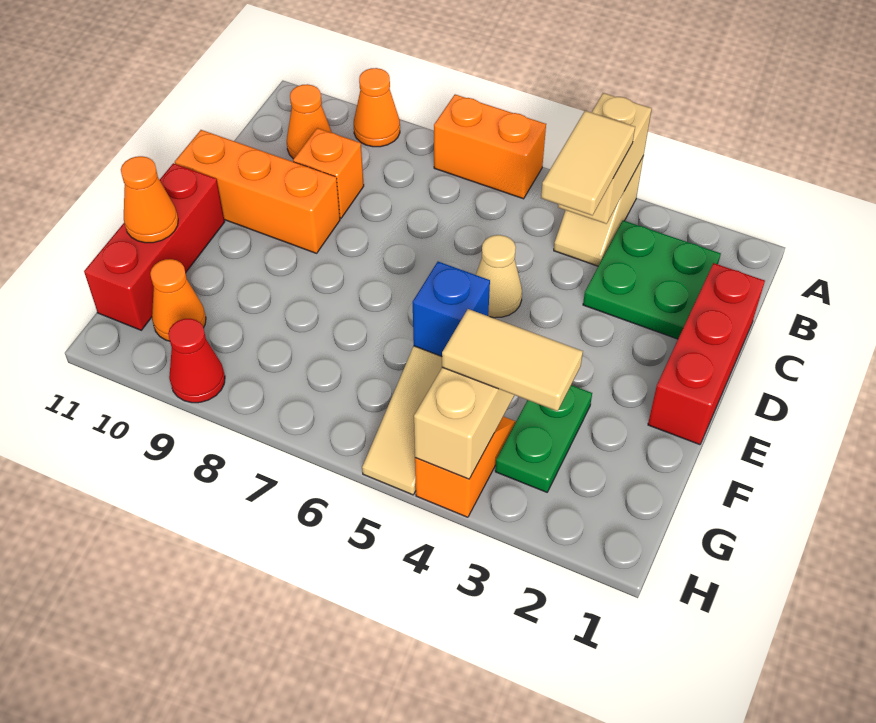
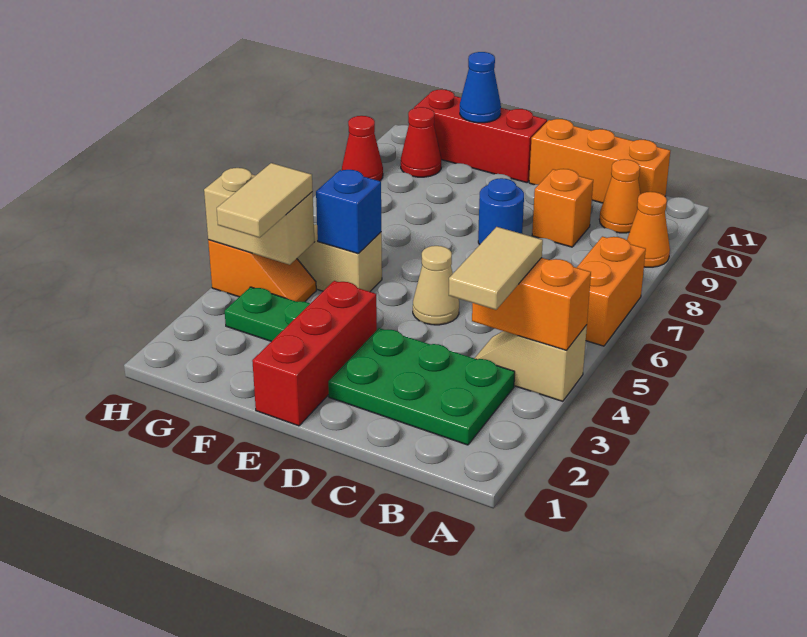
tan brick A4:B4 level 2 -> orange brick A4:B4 level 2
green plate B2:C3 level 1 -> green plate B2:D3 level 1
tan tile B4:C4 level 3 -> tan tile B3:B4 level 3
red brick C1:E1 level 1 -> red brick E1:E3 level 1
none -> blue round brick D8 level 1
orange brick D9:D11 level 1 -> orange brick B11:D11 level 1
orange cone F11 level 2 -> blue cone F11 level 2
orange cone G10 level 1 -> red cone G10 level 1

